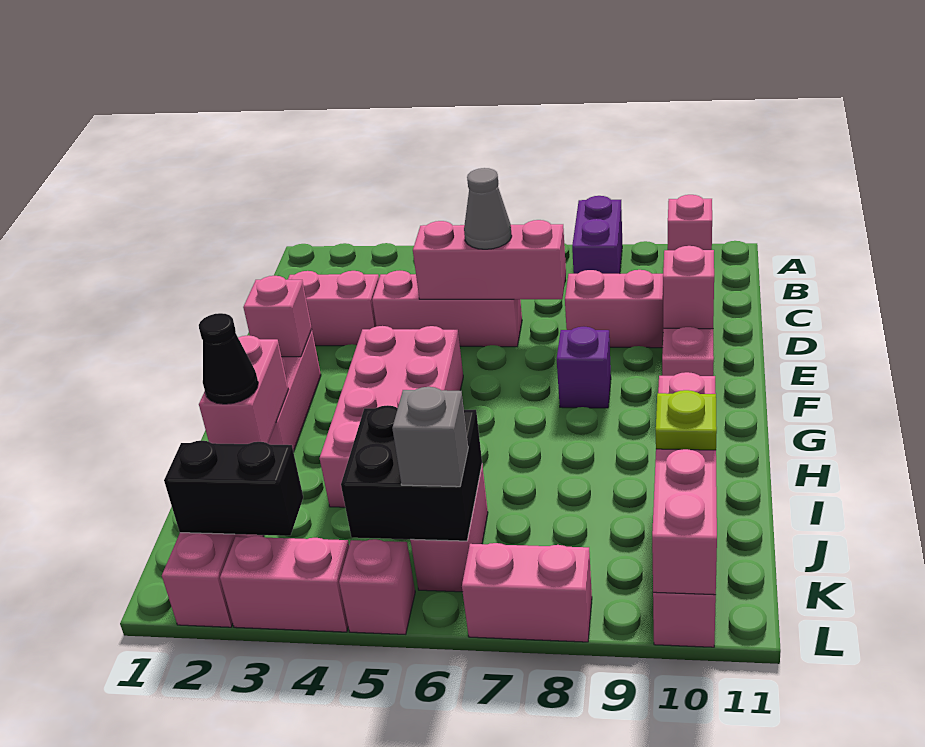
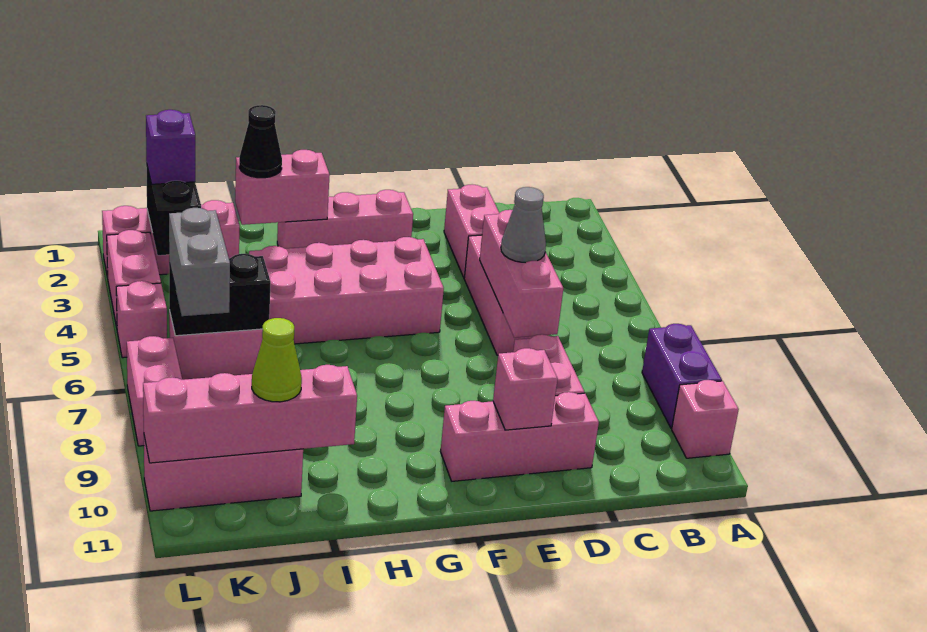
purple brick A8:B8 level 1 -> purple brick A8:A9 level 1
pink brick F2 level 2 -> none
purple brick F8 level 1 -> purple brick K2 level 3
black brick J5:K6 level 2 -> black brick J6:K6 level 2
lime plate J10 level 3 -> lime cone J10 level 3
grey brick K6 level 3 -> grey brick K6:K7 level 3

